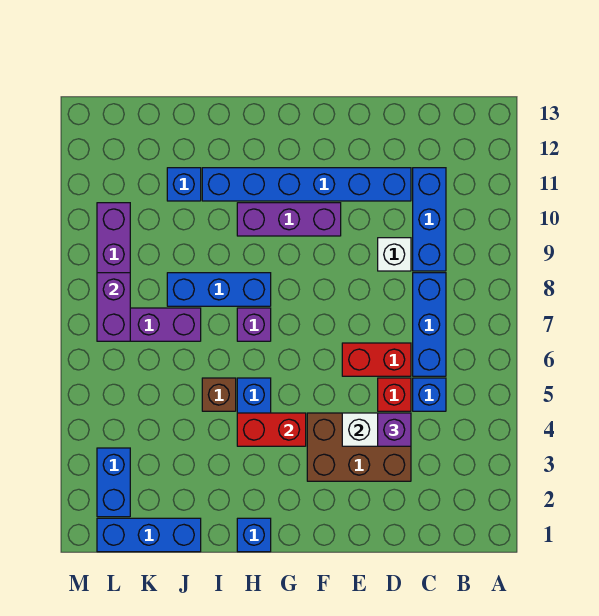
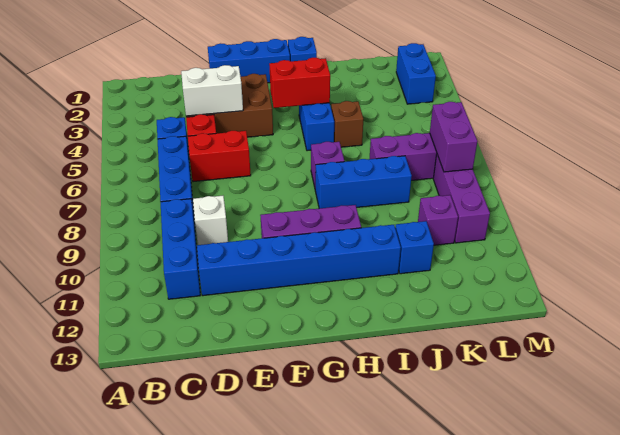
purple brick D4 level 3 -> purple brick K10 level 1
blue brick J1:L1 level 1 -> blue brick E1:G1 level 1

